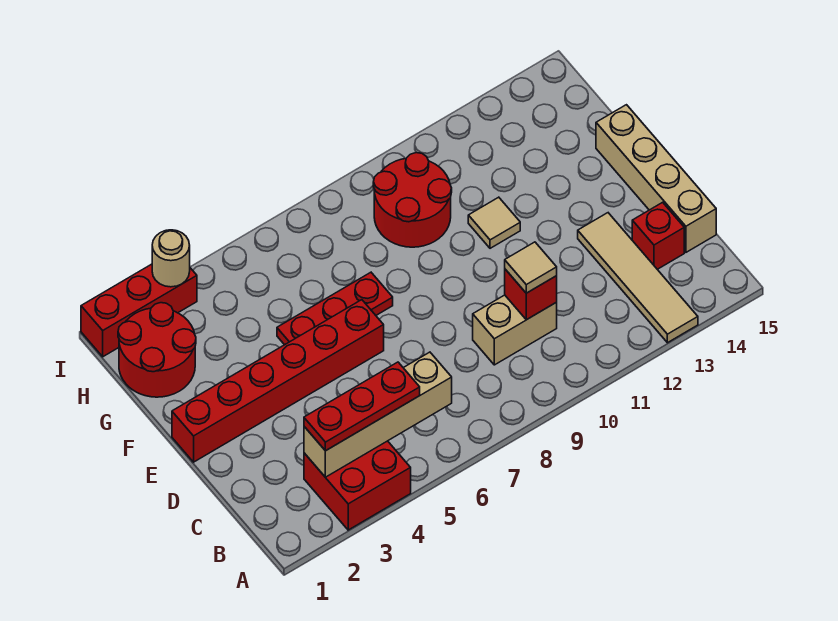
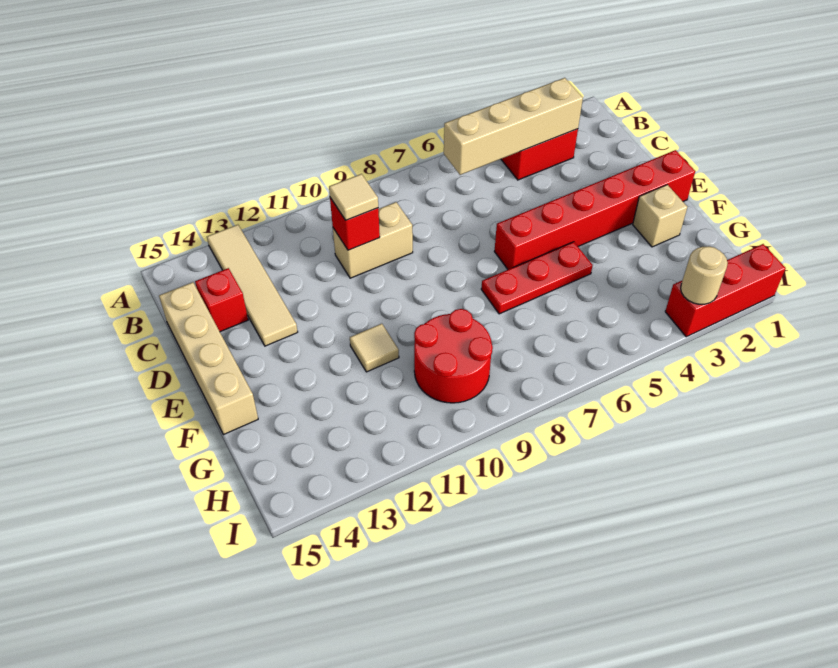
red plate B3:B5 level 3 -> none
none -> tan brick F2 level 1
red round brick G1:H2 level 1 -> none

